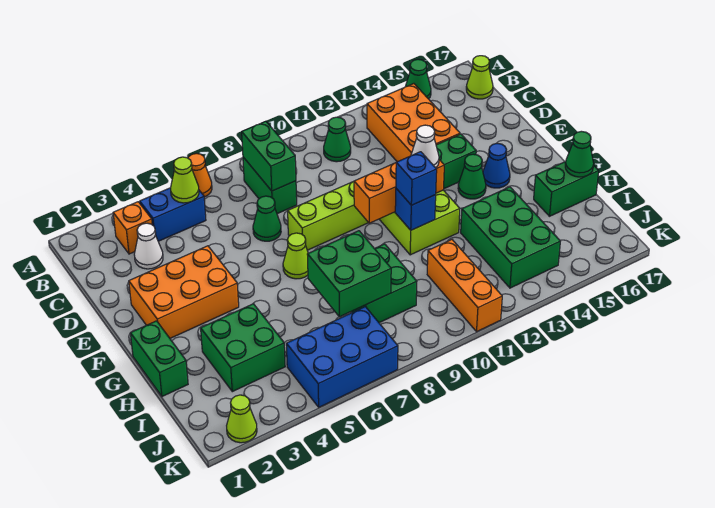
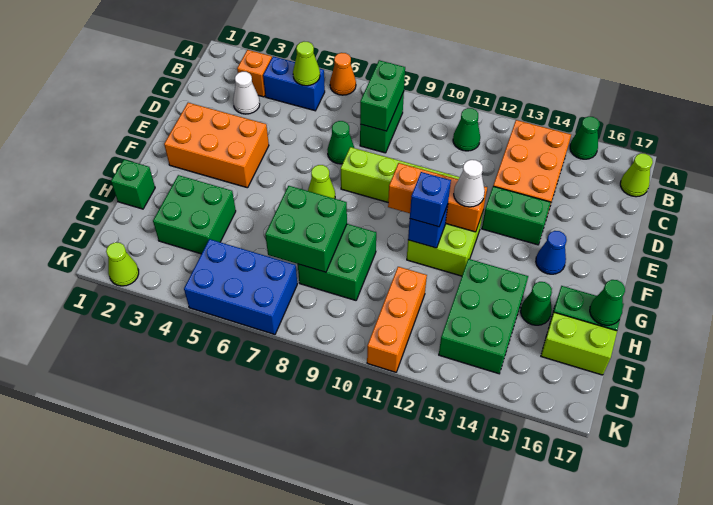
green cone F14 level 1 -> green cone H15 level 1
green brick G1:H1 level 1 -> green brick H1 level 1
none -> lime brick I16:I17 level 1

